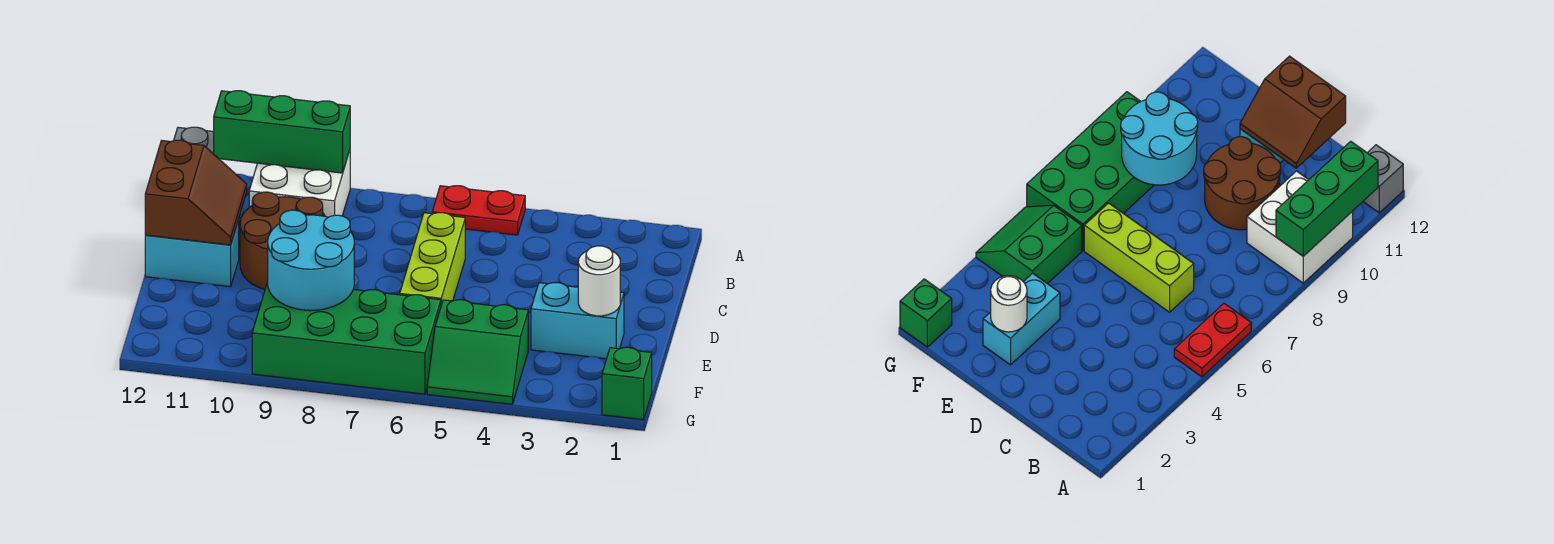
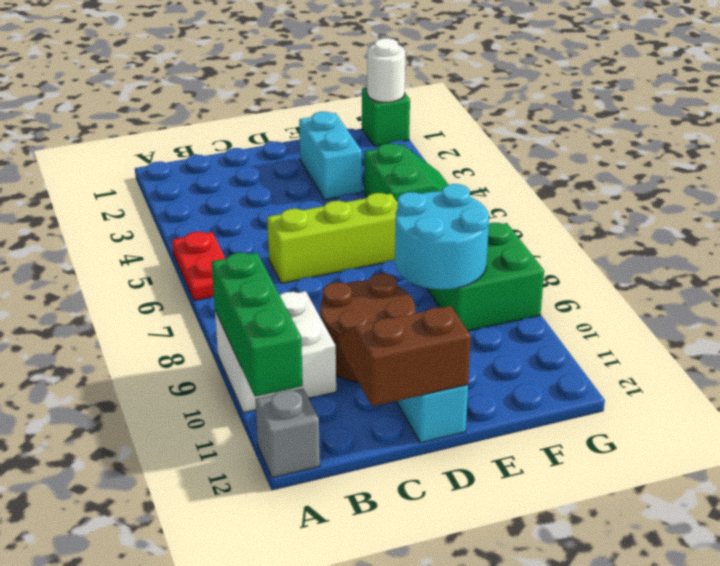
white round brick E2 level 2 -> white round brick G1 level 2
green brick F6:G9 level 1 -> green brick F8:G9 level 1

